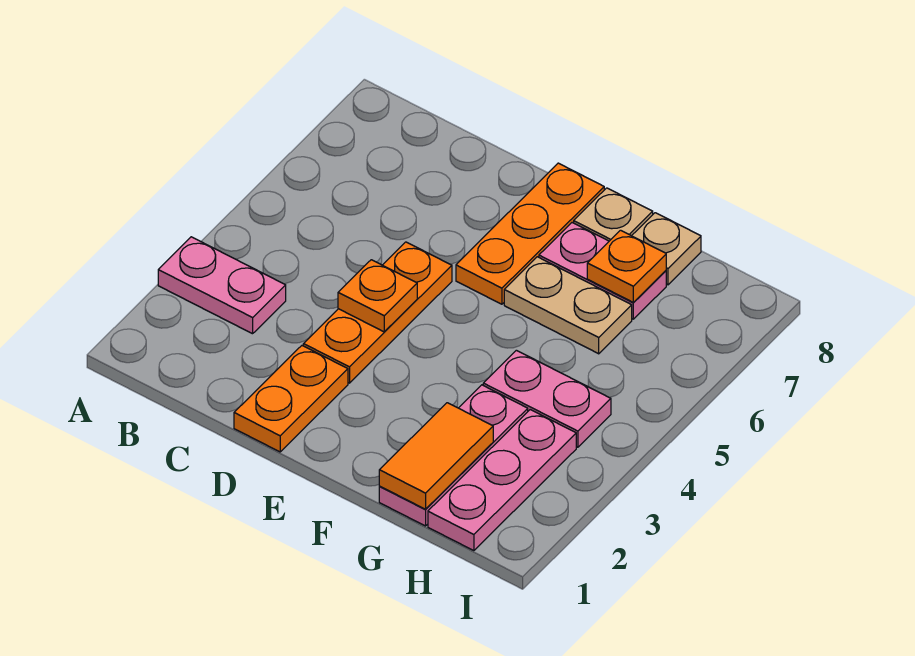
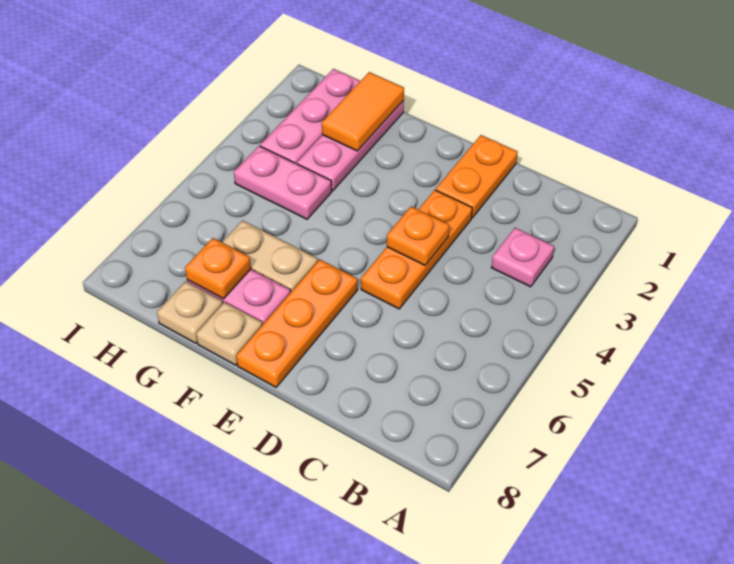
pink plate A3:B3 level 1 -> pink plate B3 level 1

